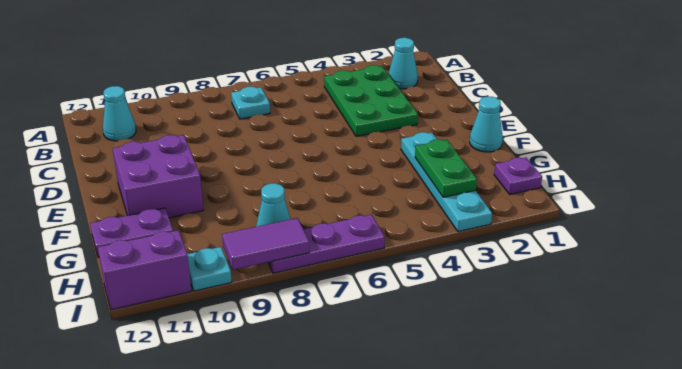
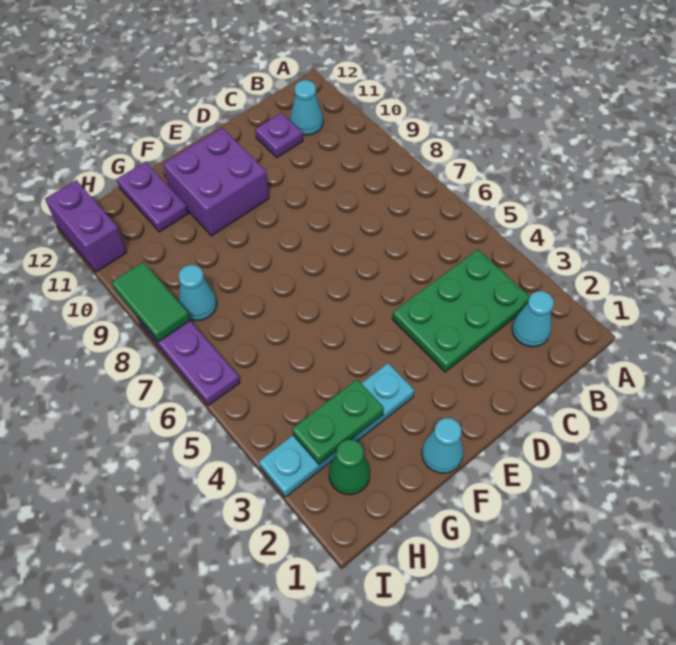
cyan plate B7 level 1 -> none
purple plate H1 level 1 -> purple plate C11 level 1
none -> green cone H2 level 1
purple tile I8:I9 level 2 -> green tile I8:I9 level 2
cyan plate I10 level 1 -> none

